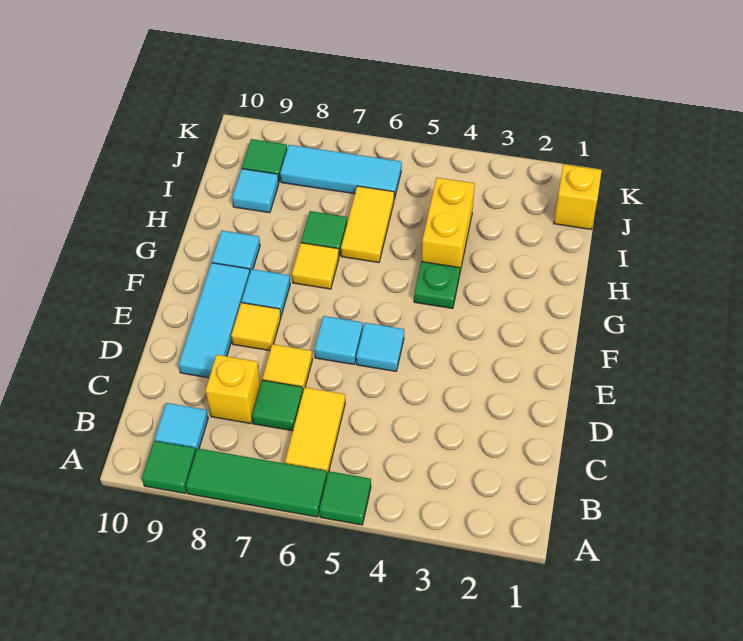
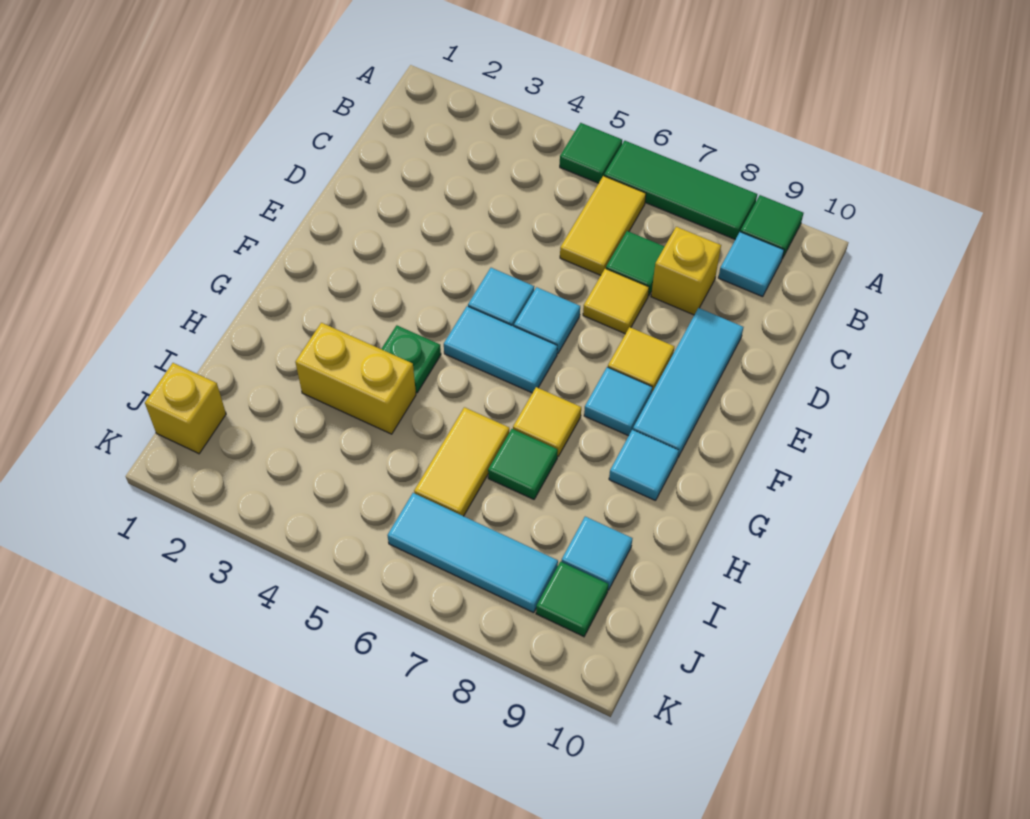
none -> cyan tile F5:F6 level 1
yellow brick H4:I4 level 1 -> yellow brick H3:H4 level 1

